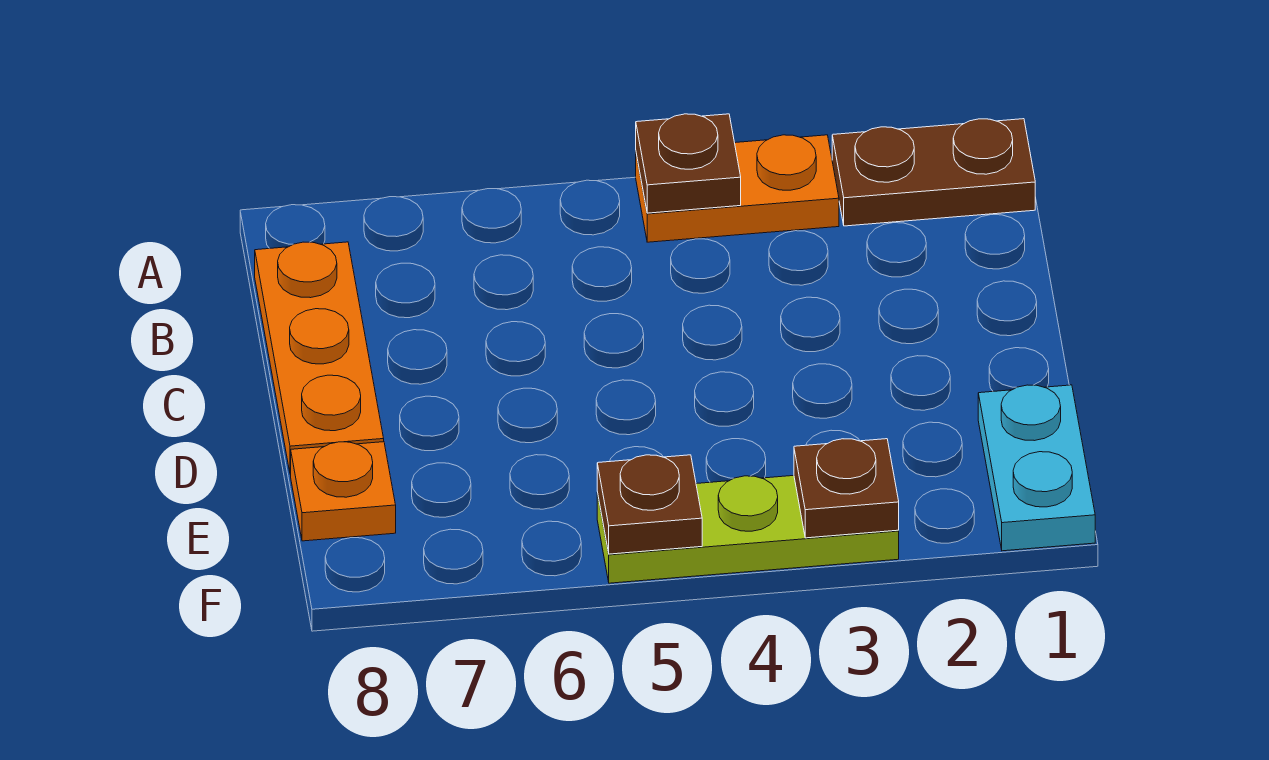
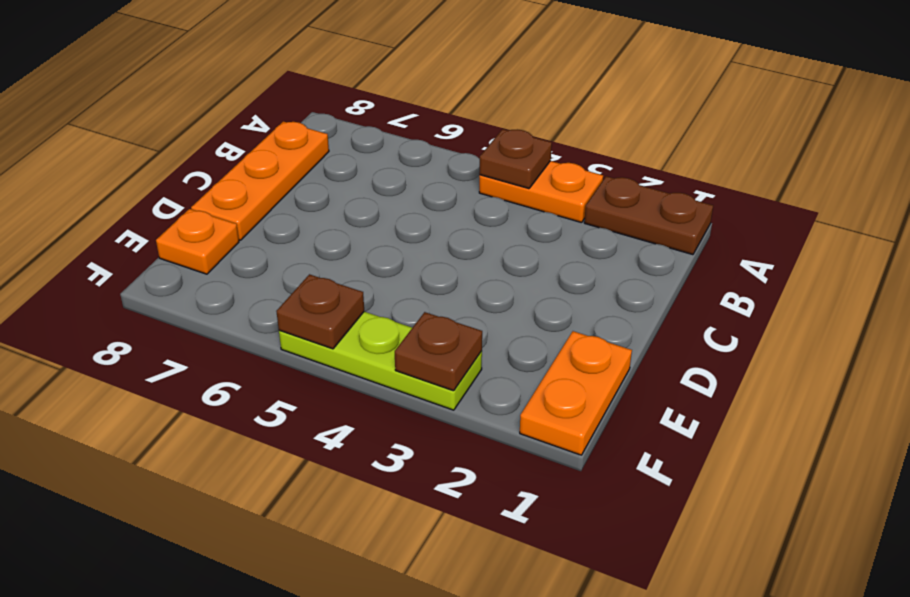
cyan plate E1:F1 level 1 -> orange plate E1:F1 level 1

